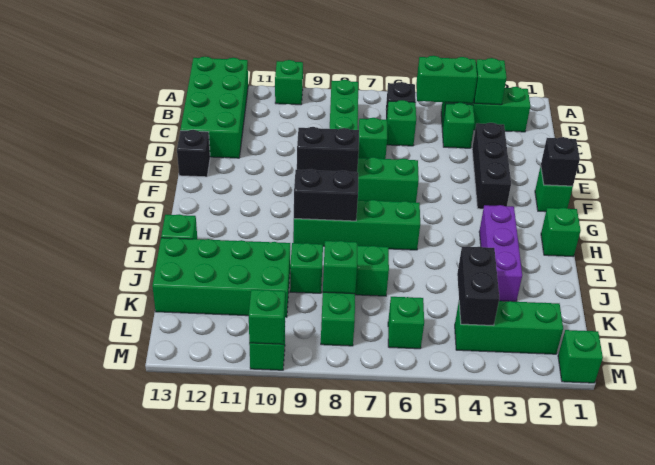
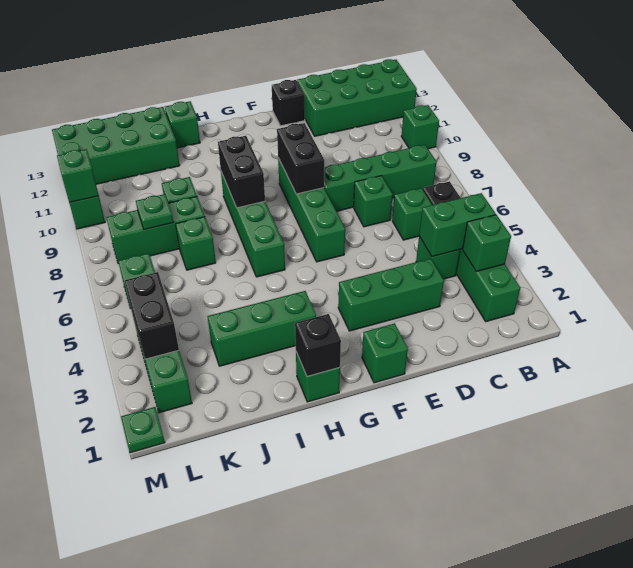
green brick B4:B5 level 2 -> green brick B4:C4 level 2
black brick D3:F3 level 1 -> green brick D3:F3 level 1
black brick F1 level 2 -> black brick H1 level 2
purple brick H3:J3 level 1 -> green brick H3:J3 level 1
green brick J10:K13 level 1 -> green brick J12:M13 level 1
black brick K4:L4 level 2 -> black brick L3:L4 level 2
green brick K8 level 2 -> green plate K8 level 2
green brick M1 level 1 -> green plate M1 level 1

